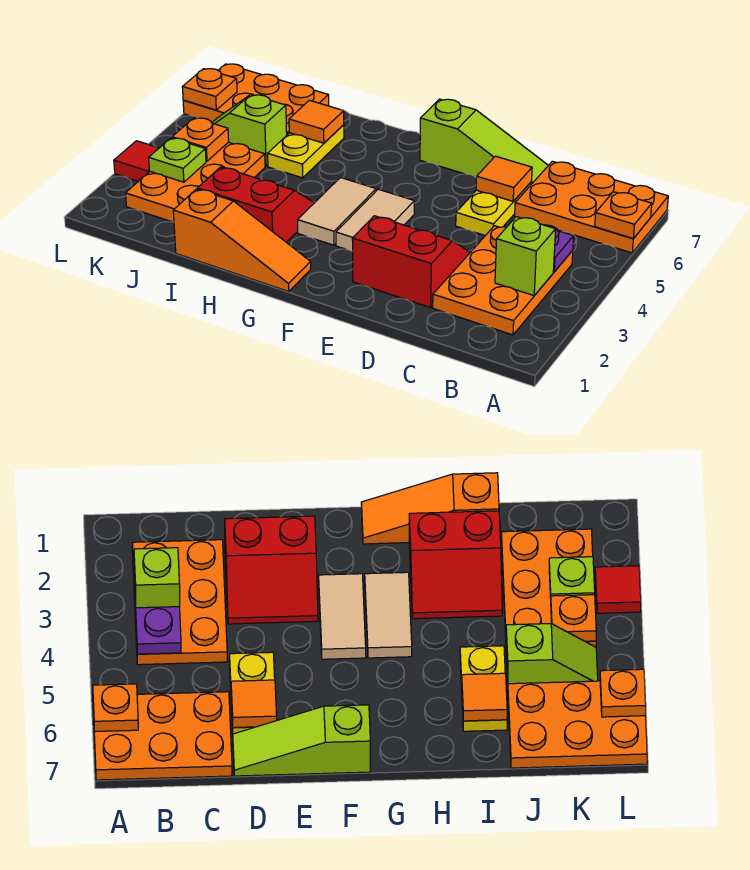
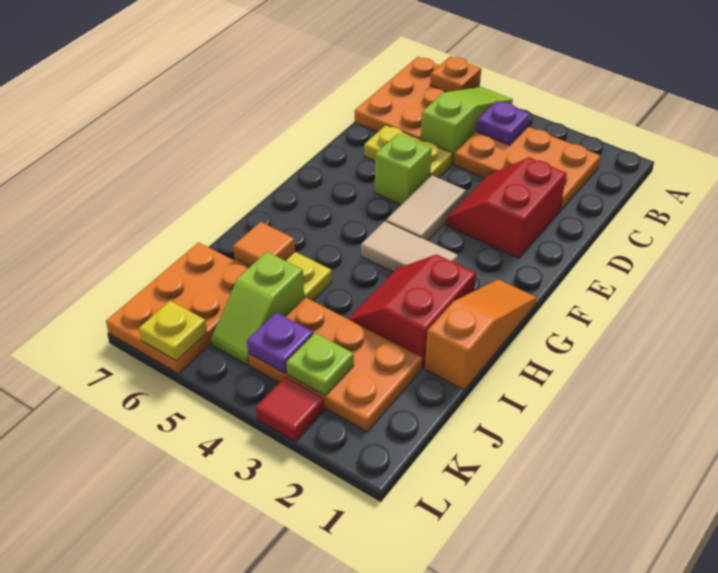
lime brick B3 level 2 -> lime brick E5 level 1
orange tile D6 level 2 -> none
lime slope D7:F7 level 1 top F -> lime slope A5:C5 level 1 top C
tan tile F3:F4 level 1 -> tan tile E4:F4 level 1
orange plate K4 level 2 -> purple plate K4 level 2
orange plate L6 level 2 -> yellow plate L6 level 2

